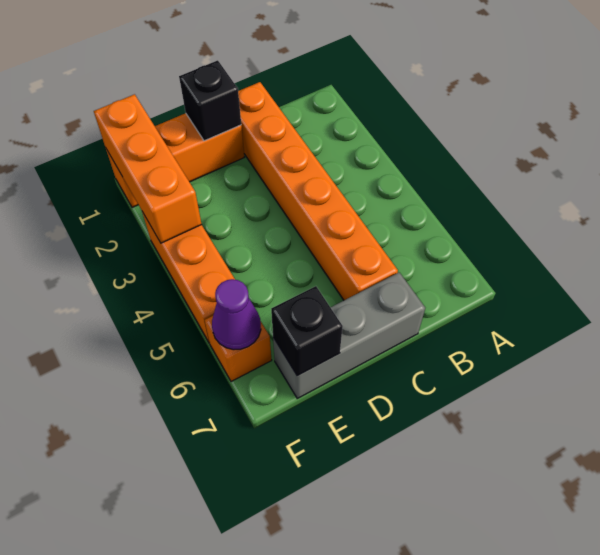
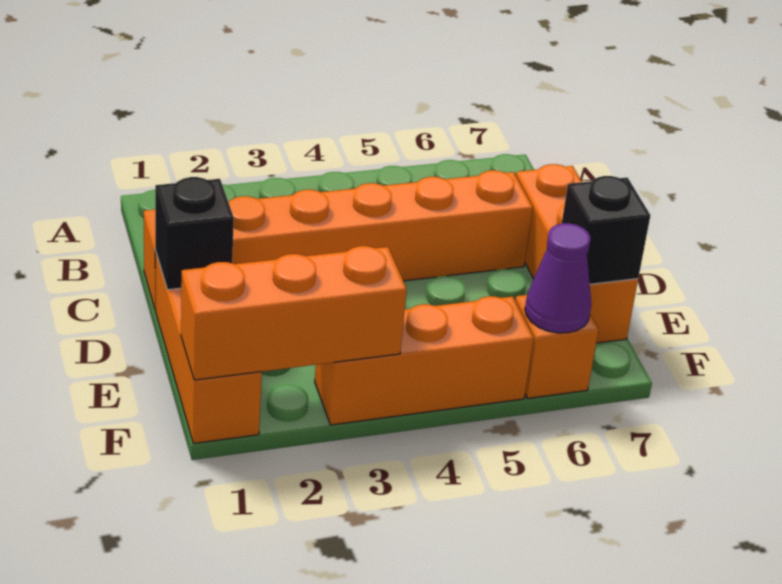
grey brick C7:E7 level 1 -> orange brick C7:E7 level 1

